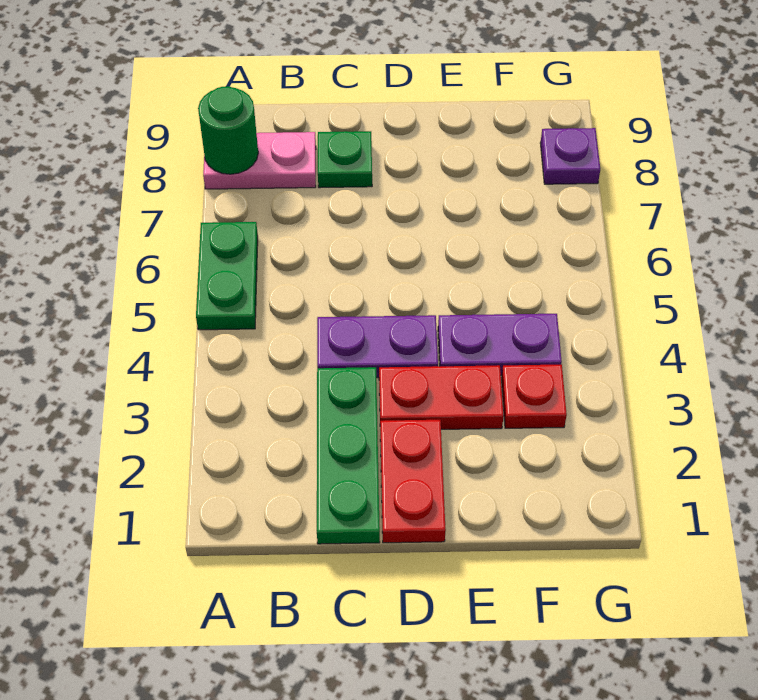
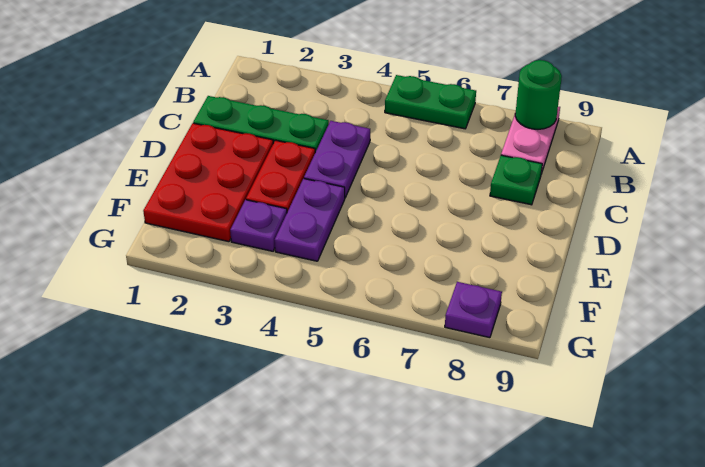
red plate D1:D2 level 1 -> red plate D1:F2 level 1
red plate F3 level 1 -> purple plate F3 level 1

